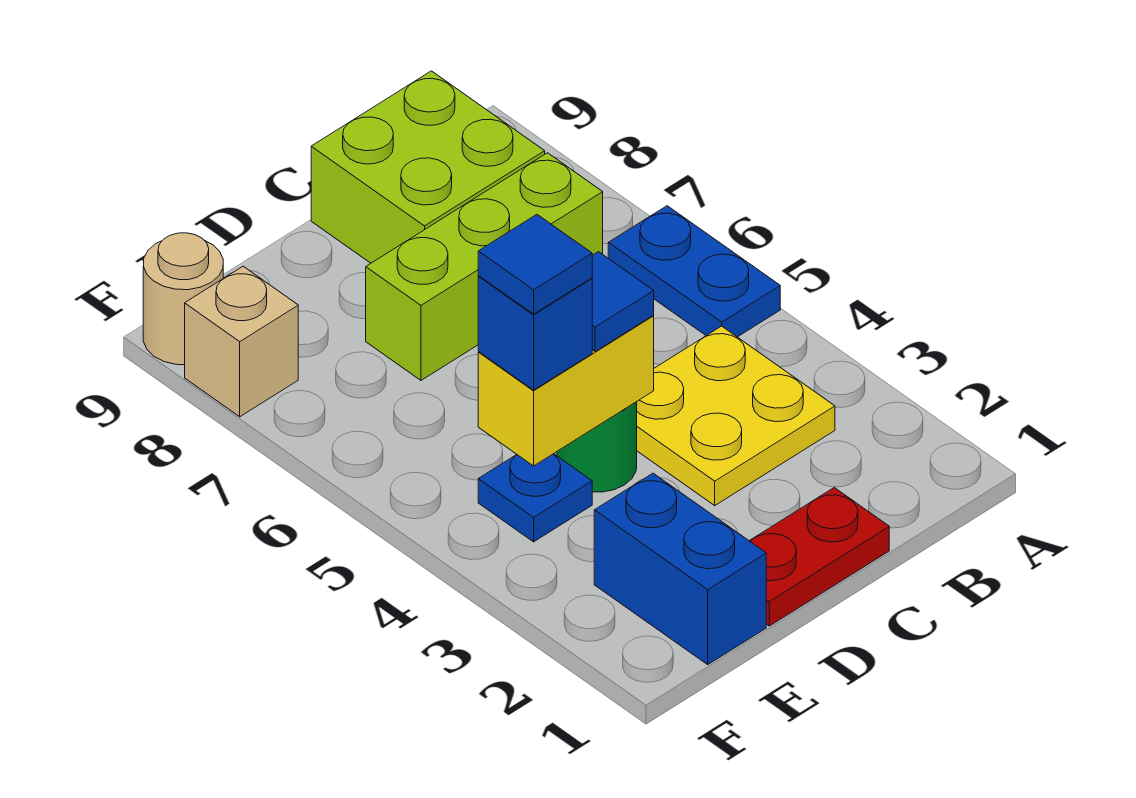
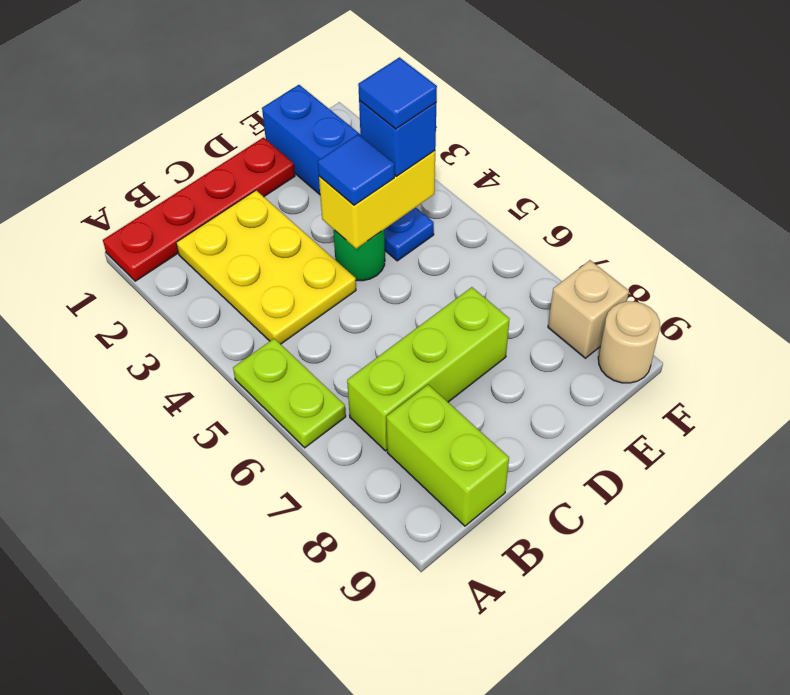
blue plate A5:A6 level 1 -> lime plate A5:A6 level 1
yellow plate B3:C4 level 1 -> yellow plate B2:C4 level 1
lime brick B8:C9 level 1 -> lime brick B8:B9 level 1
red plate C1:D1 level 1 -> red plate A1:D1 level 1

